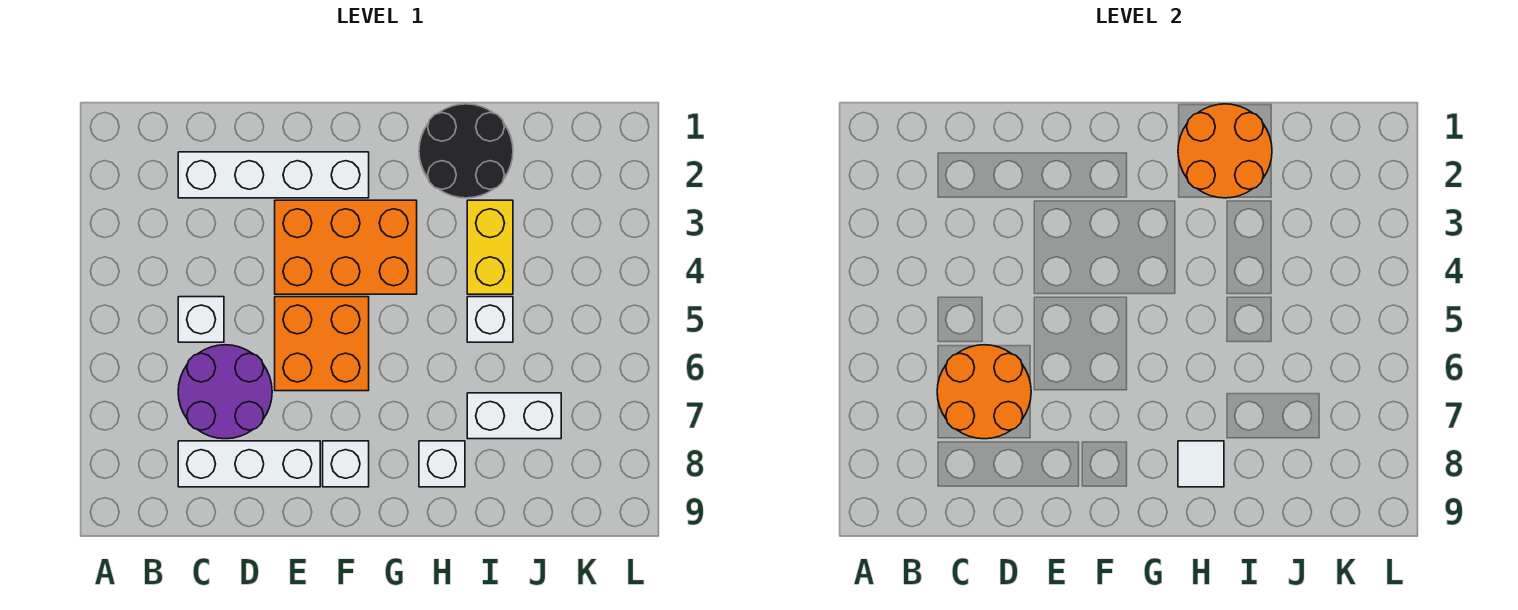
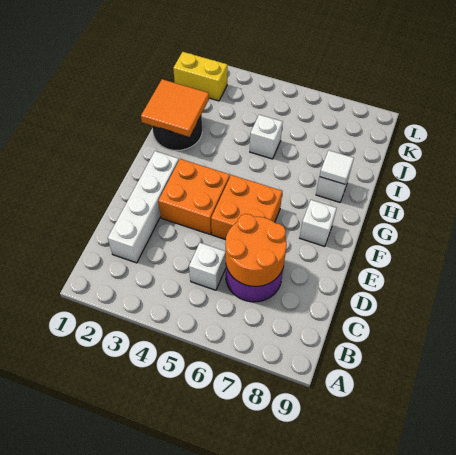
white brick C8:E8 level 1 -> none
orange brick E3:G4 level 1 -> orange brick E3:F4 level 1
orange round brick H1:I2 level 2 -> orange tile H1:I2 level 2
yellow brick I3:I4 level 1 -> yellow brick K1:K2 level 1
white brick I7:J7 level 1 -> none

